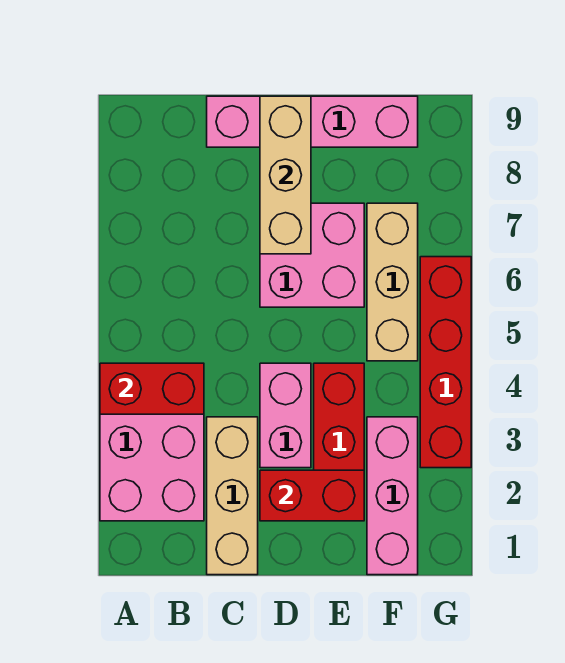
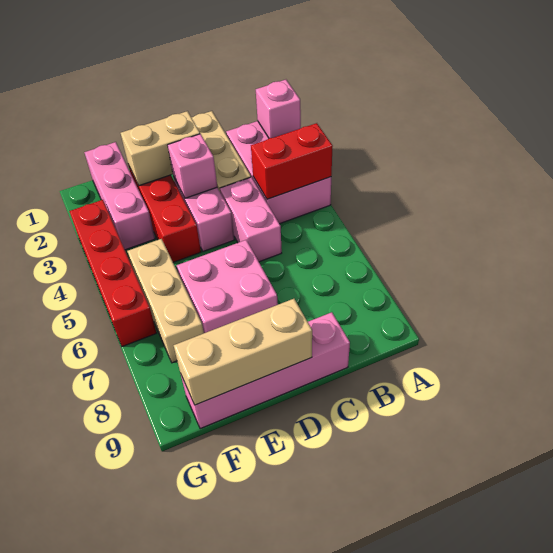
none -> pink brick A2 level 2
none -> pink brick C4:C5 level 1
red brick D2:E2 level 2 -> tan brick D2:E2 level 2
none -> pink brick D3 level 2
tan brick D7:D9 level 2 -> tan brick D9:F9 level 2

